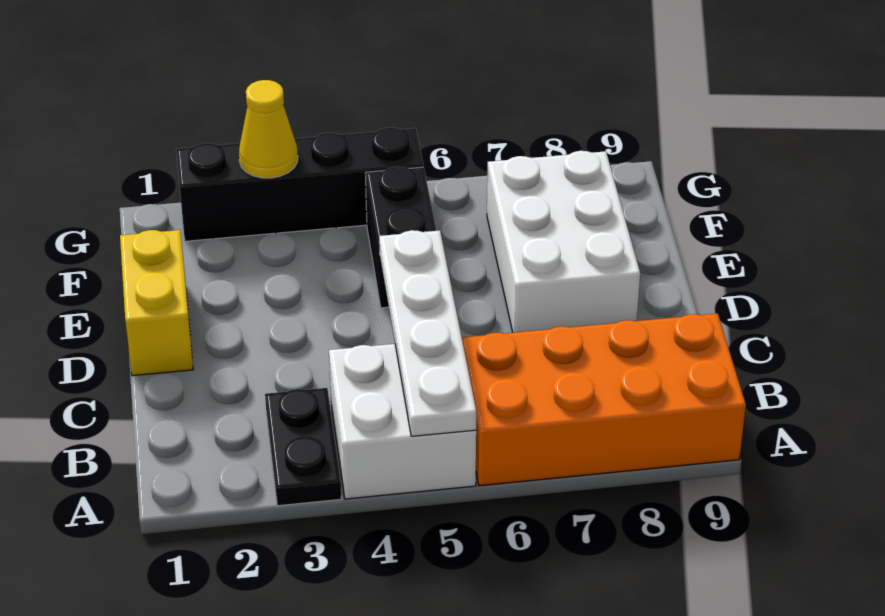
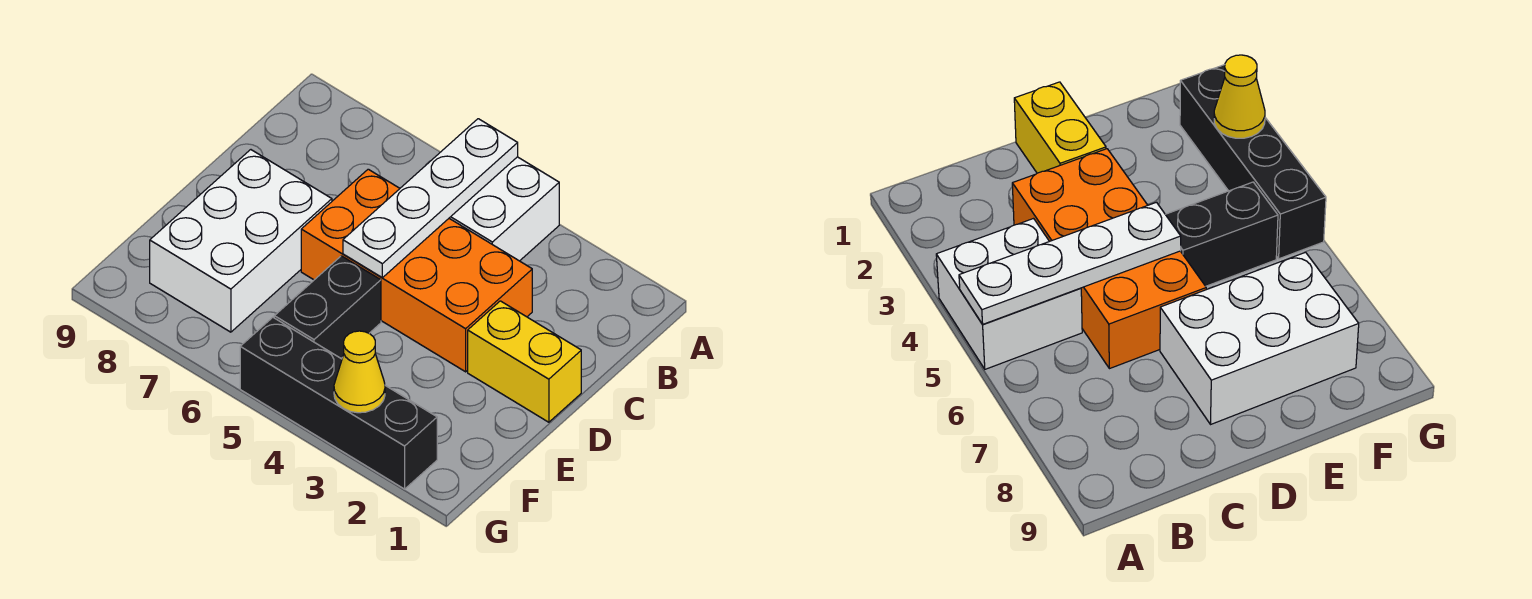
black plate A3:B3 level 1 -> none
orange brick A6:B9 level 1 -> orange brick C3:D6 level 1
yellow brick D1:E1 level 1 -> yellow brick D1:D2 level 1

